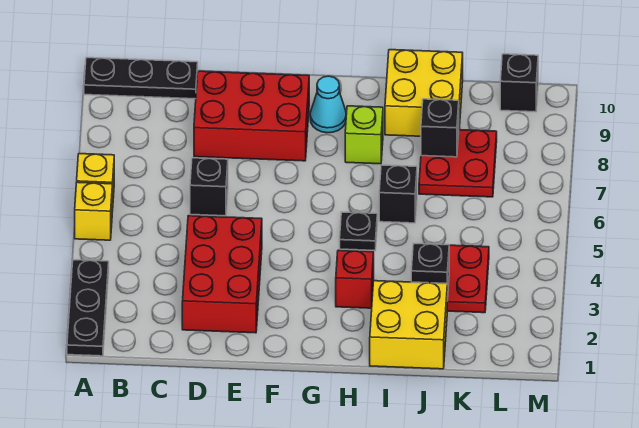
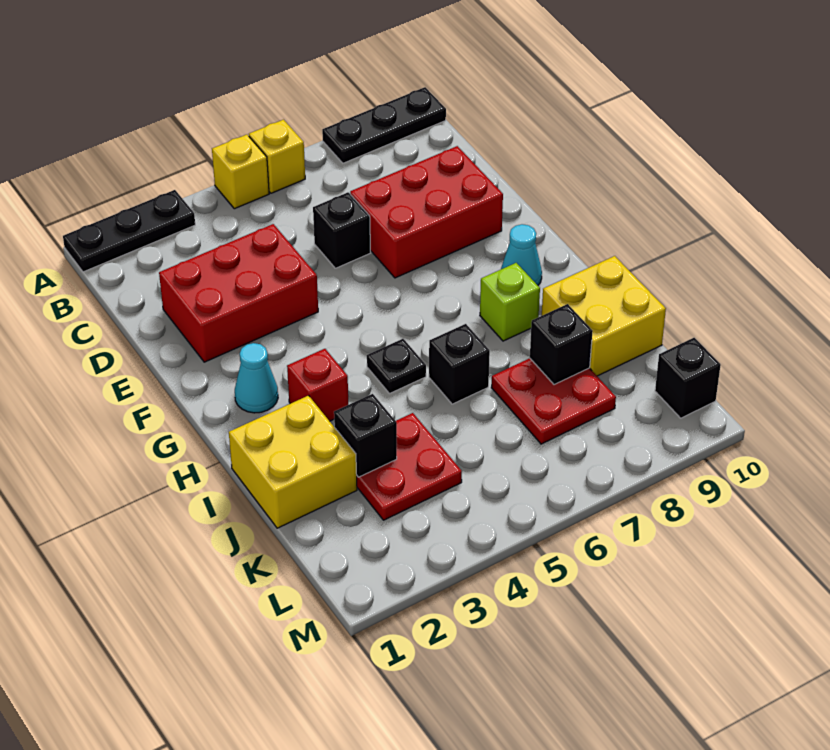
black plate A10:C10 level 1 -> black plate A8:A10 level 1
red brick D8:F9 level 1 -> red brick D7:E9 level 1
none -> cyan cone G2 level 1

